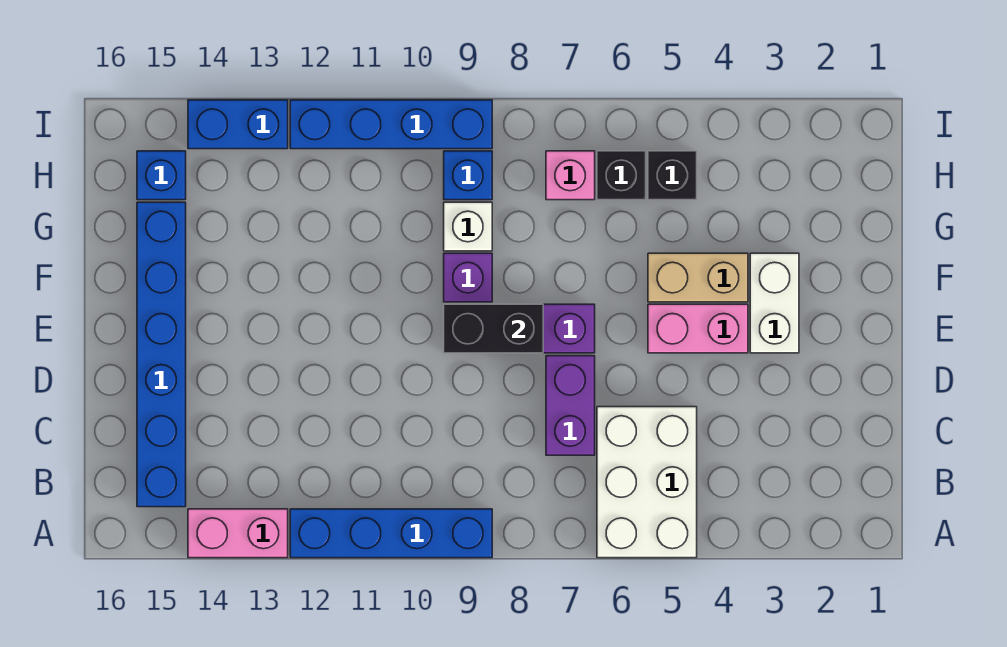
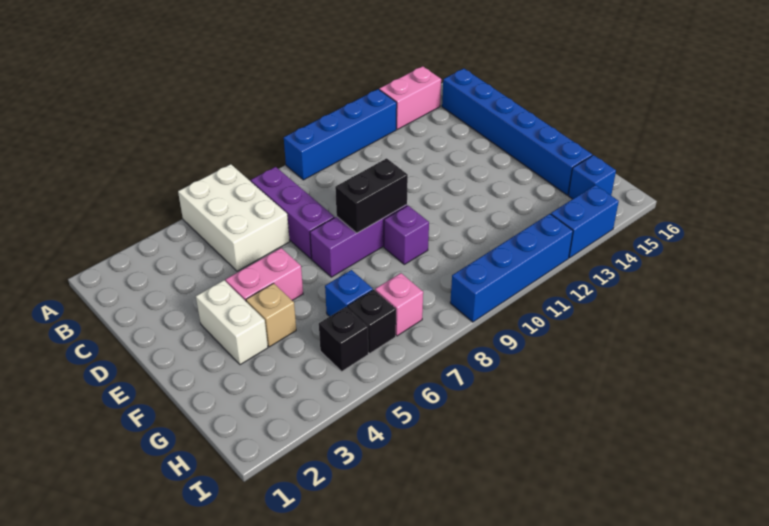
purple brick C7:D7 level 1 -> purple brick B7:D7 level 1
tan brick F4:F5 level 1 -> tan brick F4 level 1
white brick G9 level 1 -> none
blue brick H9 level 1 -> blue brick G6 level 1

